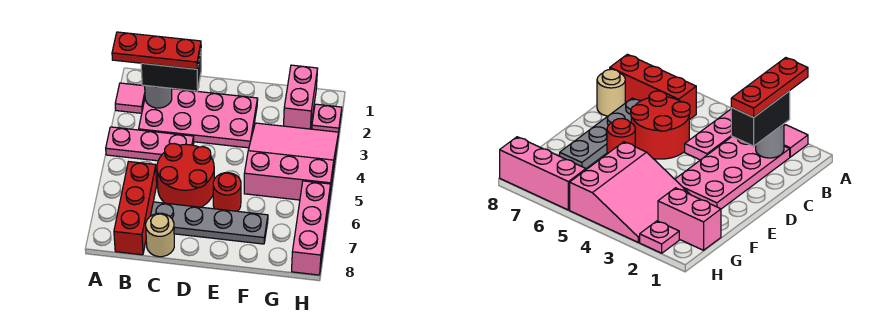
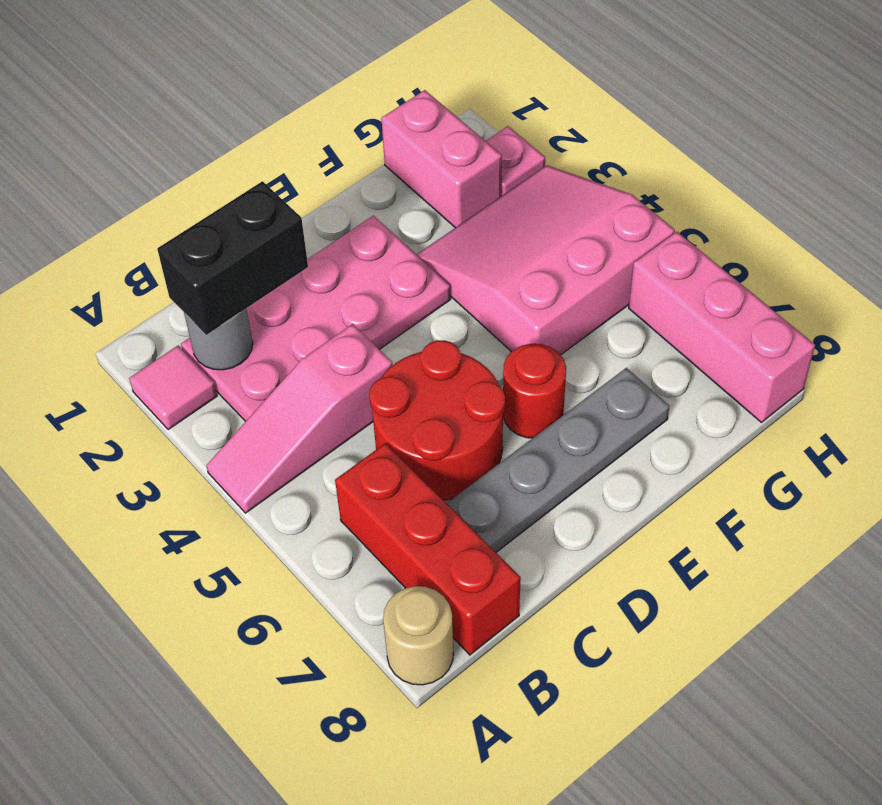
red plate A2:C2 level 4 -> none
pink plate A4:C4 level 1 -> pink slope A4:C4 level 1 top C
tan round brick C8 level 1 -> tan round brick A8 level 1

